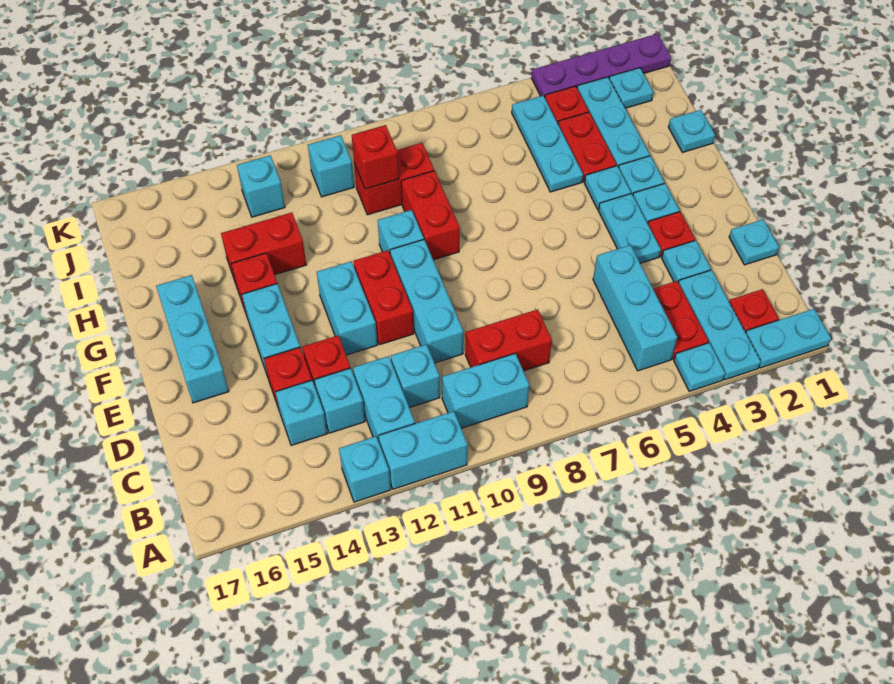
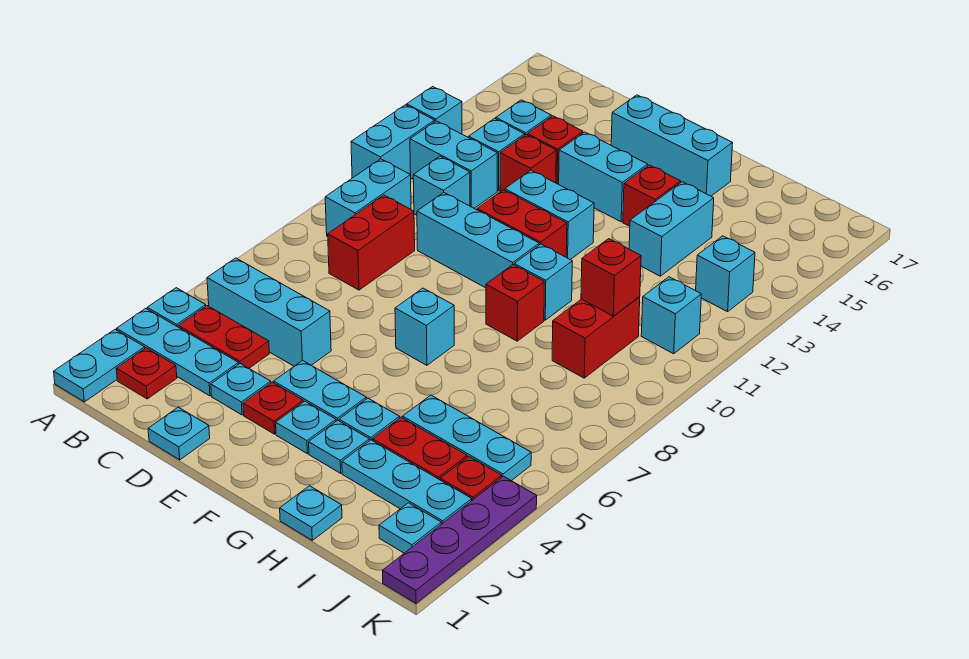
none -> cyan brick F7 level 1
red brick G9:H9 level 1 -> red brick G9 level 1
red brick H13:H14 level 1 -> cyan brick H13:H14 level 1

